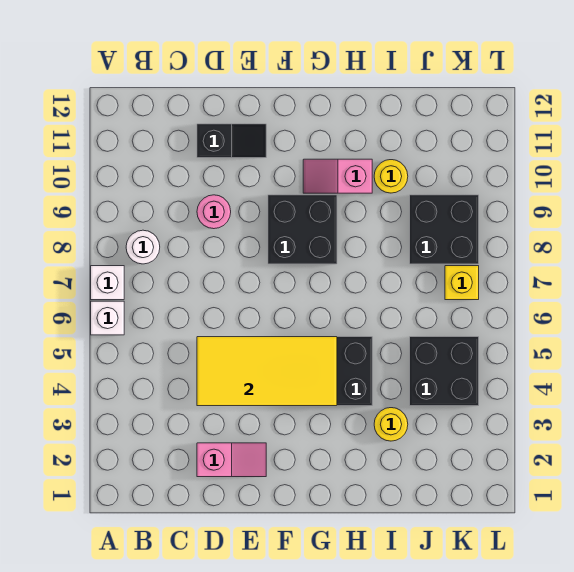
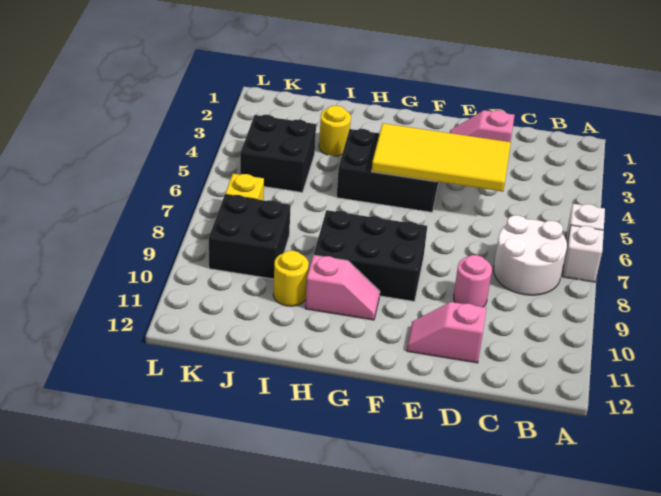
white round brick B8 level 1 -> white round brick B7:C8 level 1
black slope D11:E11 level 1 top D -> pink slope D11:E11 level 1 top D
black brick F8:G9 level 1 -> black brick F8:H9 level 1

